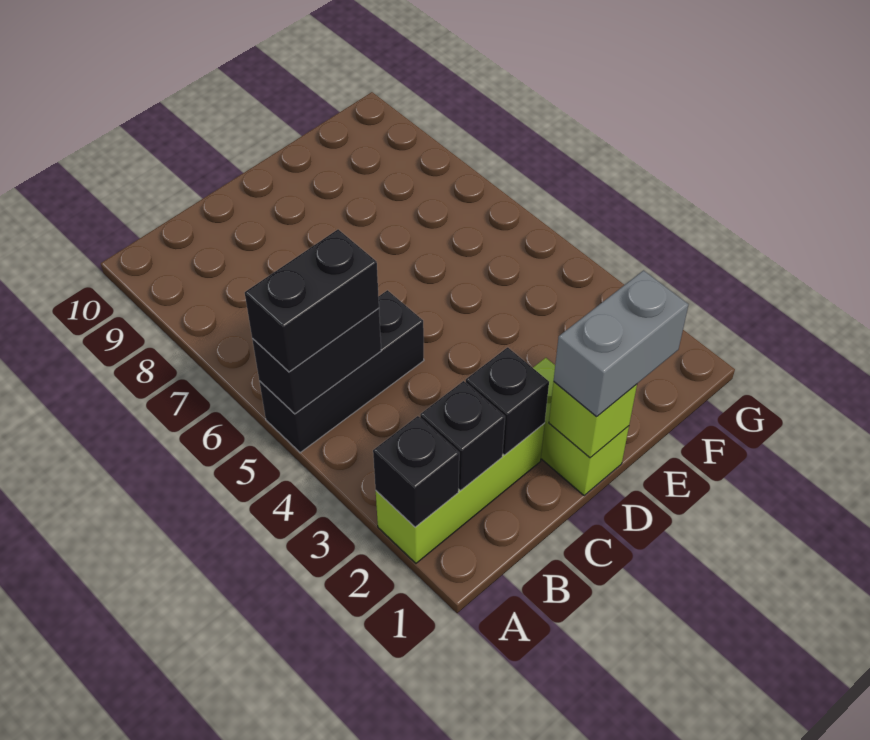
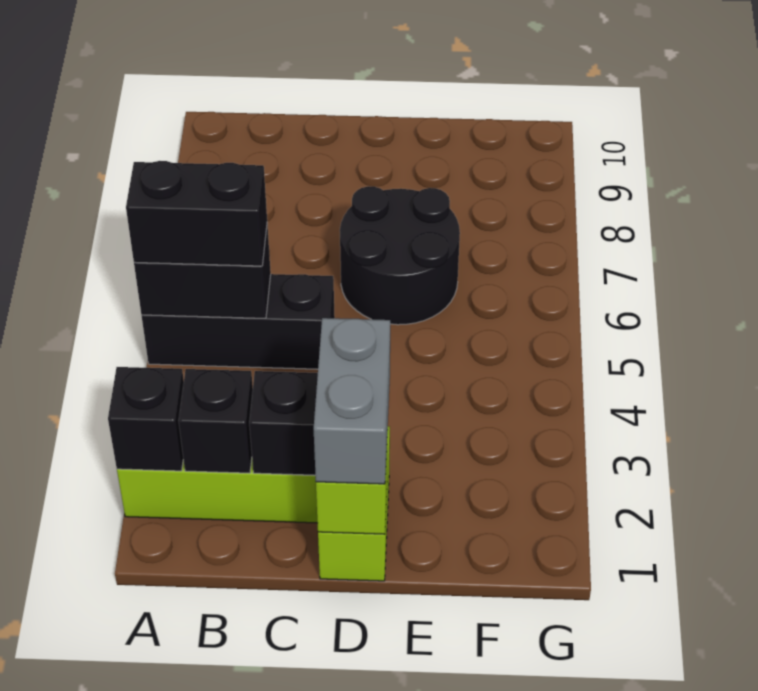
grey brick D1:E1 level 3 -> grey brick D1:D2 level 3
none -> black round brick D6:E7 level 1

